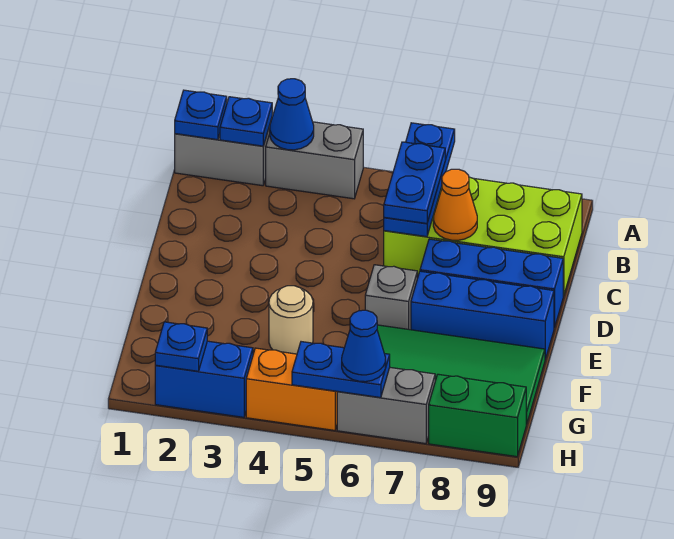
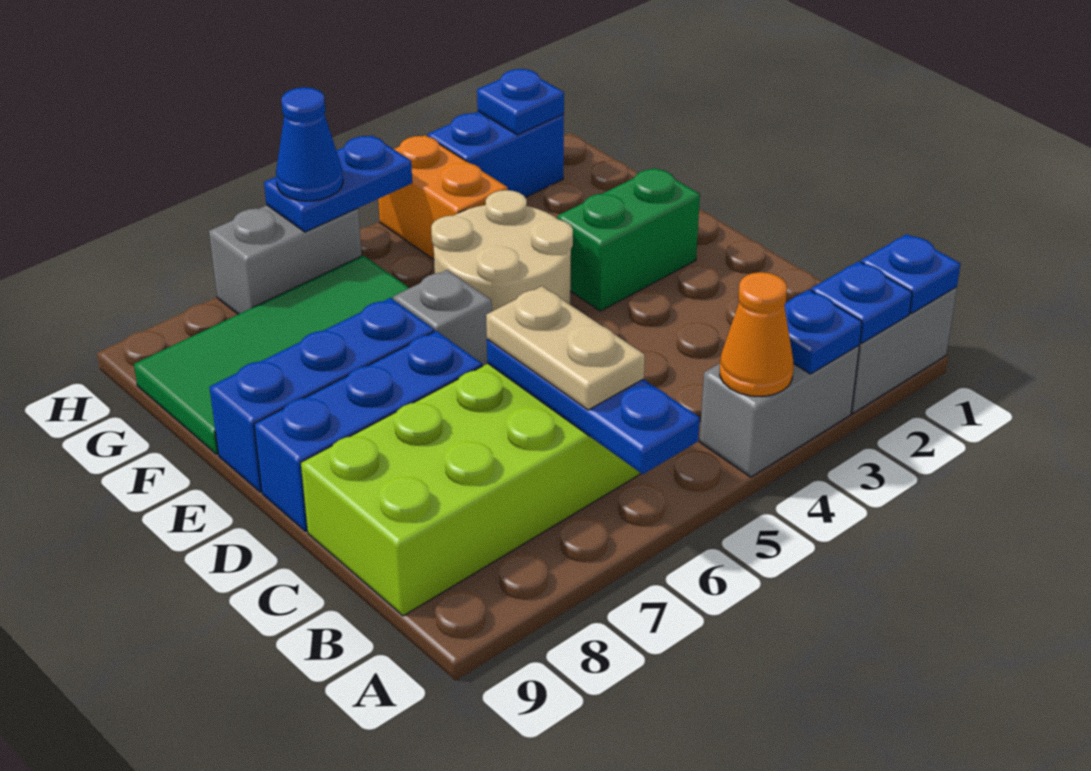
blue cone A3 level 2 -> blue plate A3 level 2
blue plate B6:C6 level 3 -> tan plate B6:C6 level 3
orange cone C7 level 2 -> orange cone A4 level 2
tan round brick F4 level 1 -> tan round brick E4:F5 level 1
orange brick H4:H5 level 1 -> orange brick G4:H4 level 1
green brick H8:H9 level 1 -> green brick E2:E3 level 1

